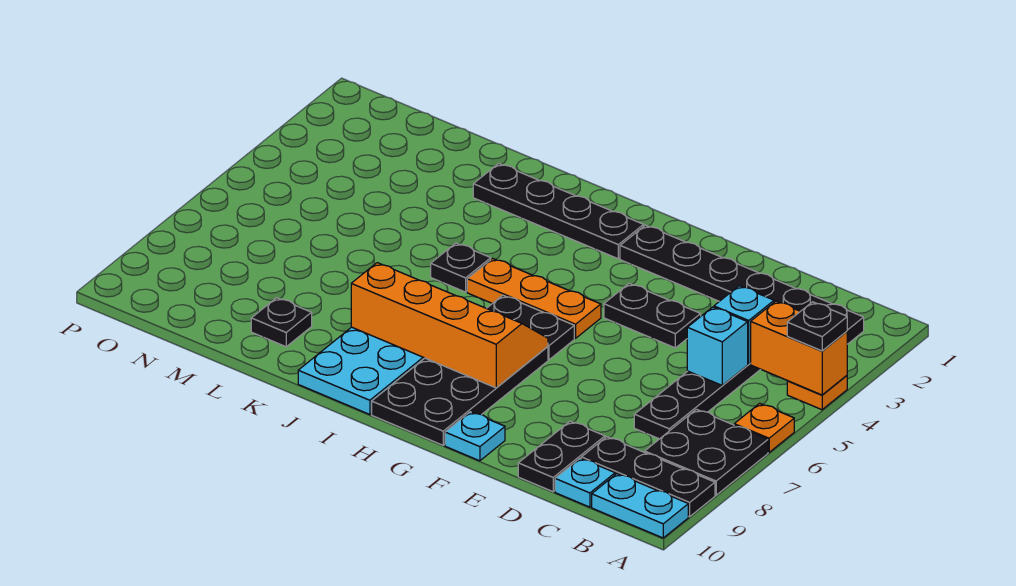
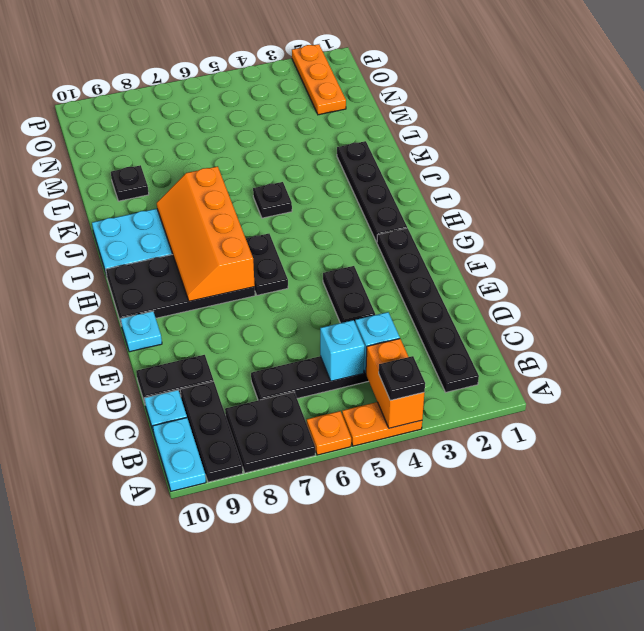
orange plate A4 level 1 -> orange plate A4:A5 level 1
orange plate G5:I5 level 1 -> orange plate N2:P2 level 1
orange slope G7:J8 level 2 top 8 -> orange slope G7:J8 level 2 top 7

